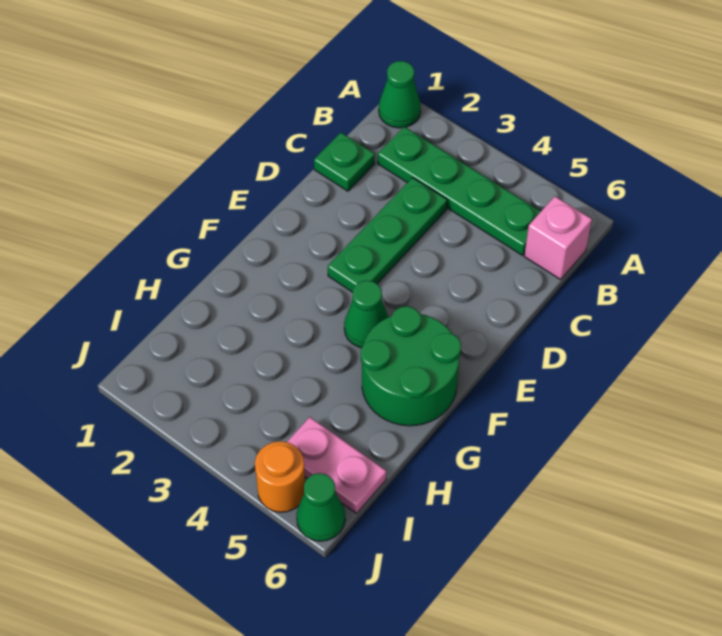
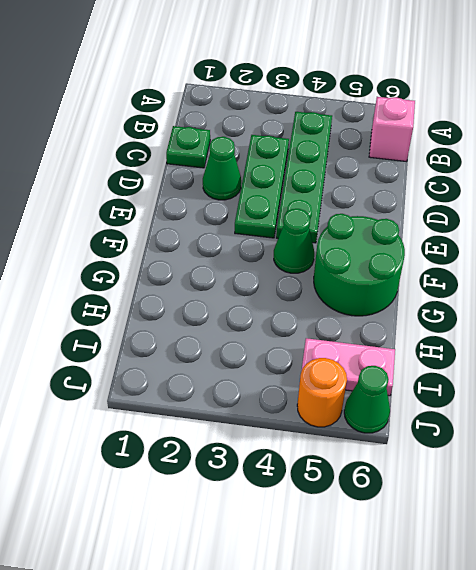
green cone A1 level 1 -> green cone D2 level 1
green plate B2:B5 level 1 -> green plate B4:E4 level 1

